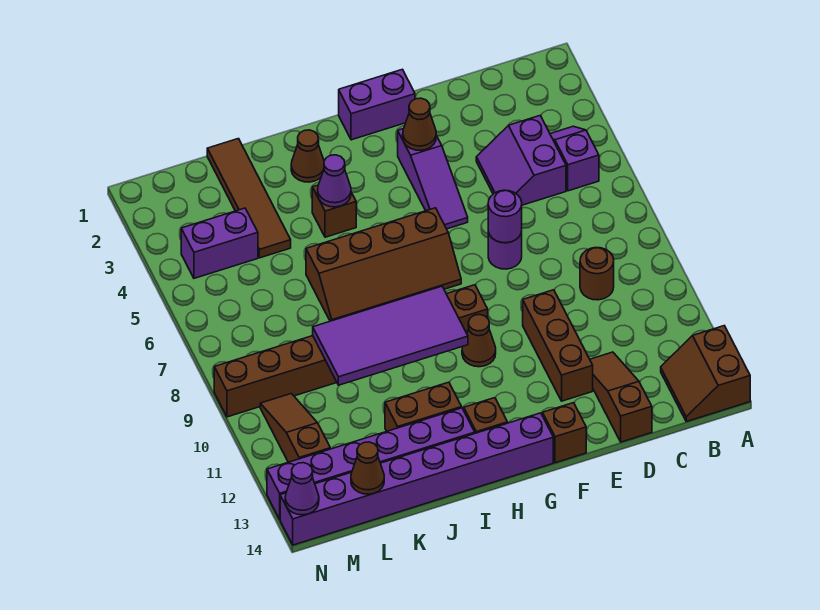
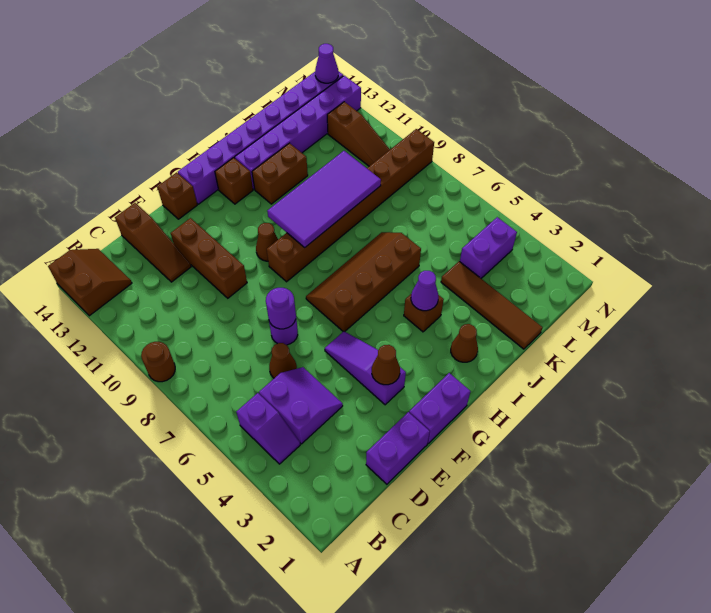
brown round brick C9 level 1 -> brown round brick A9 level 1
none -> purple brick D1:E1 level 1
brown cone L14 level 2 -> brown cone D6 level 1

